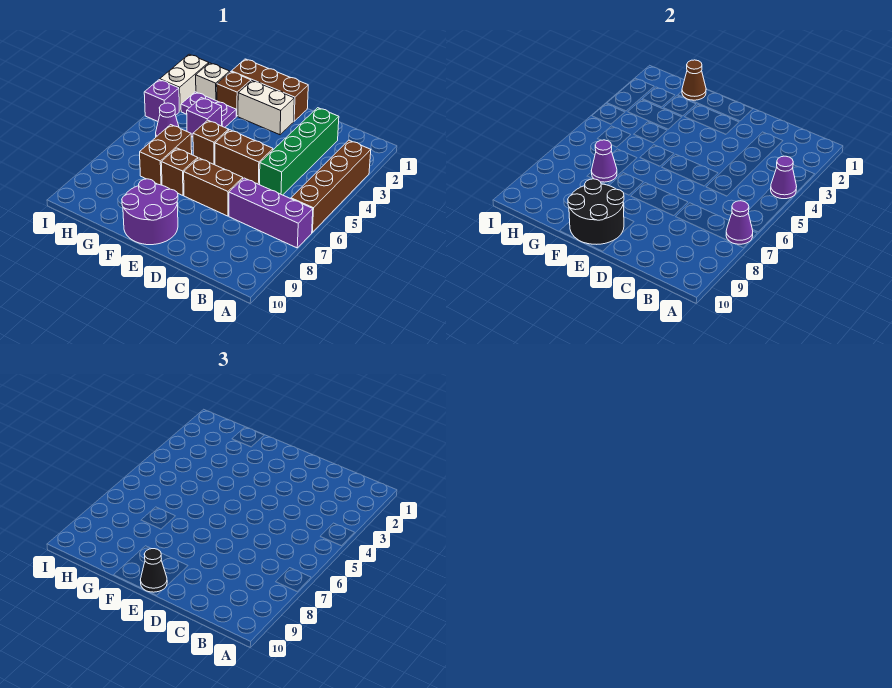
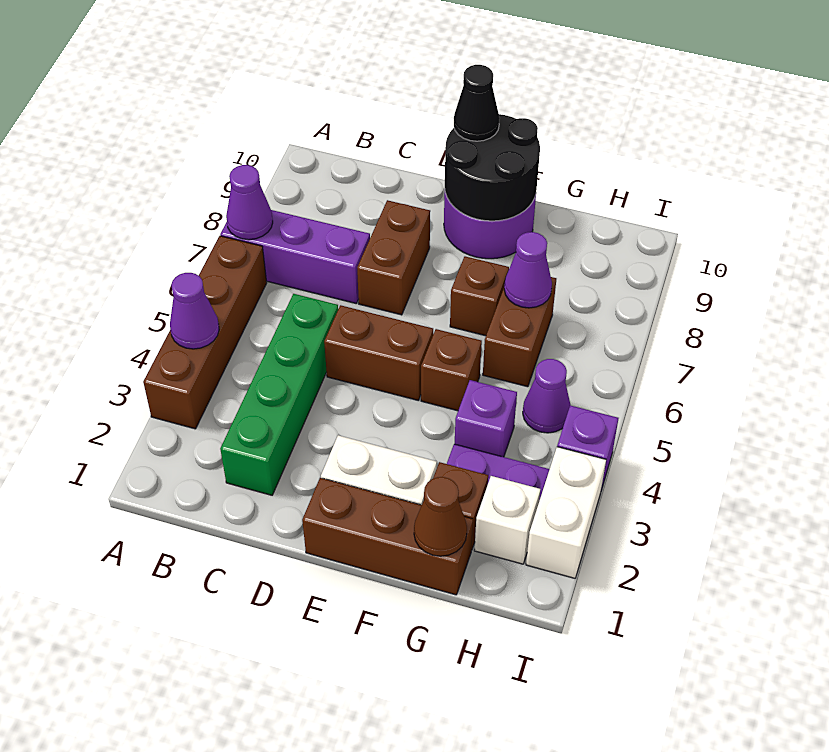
brown brick D7:E7 level 1 -> brown brick D7:D8 level 1

